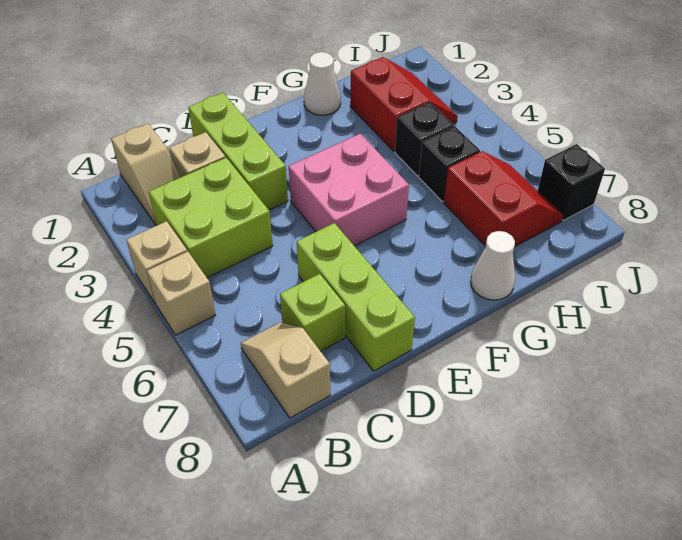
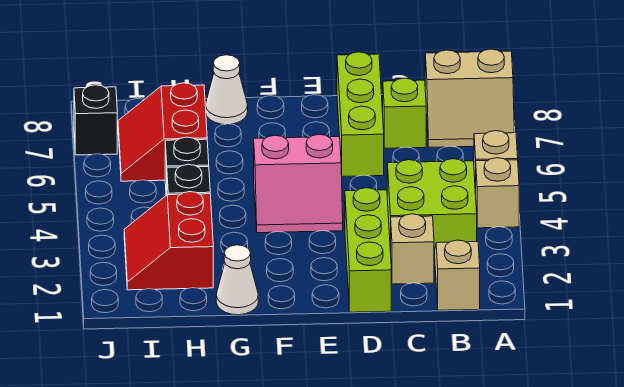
tan slope B7:B8 level 1 top 8 -> tan slope A7:B8 level 1 top 8
pink brick E4:F5 level 1 -> pink slope E4:F5 level 1 top 5

